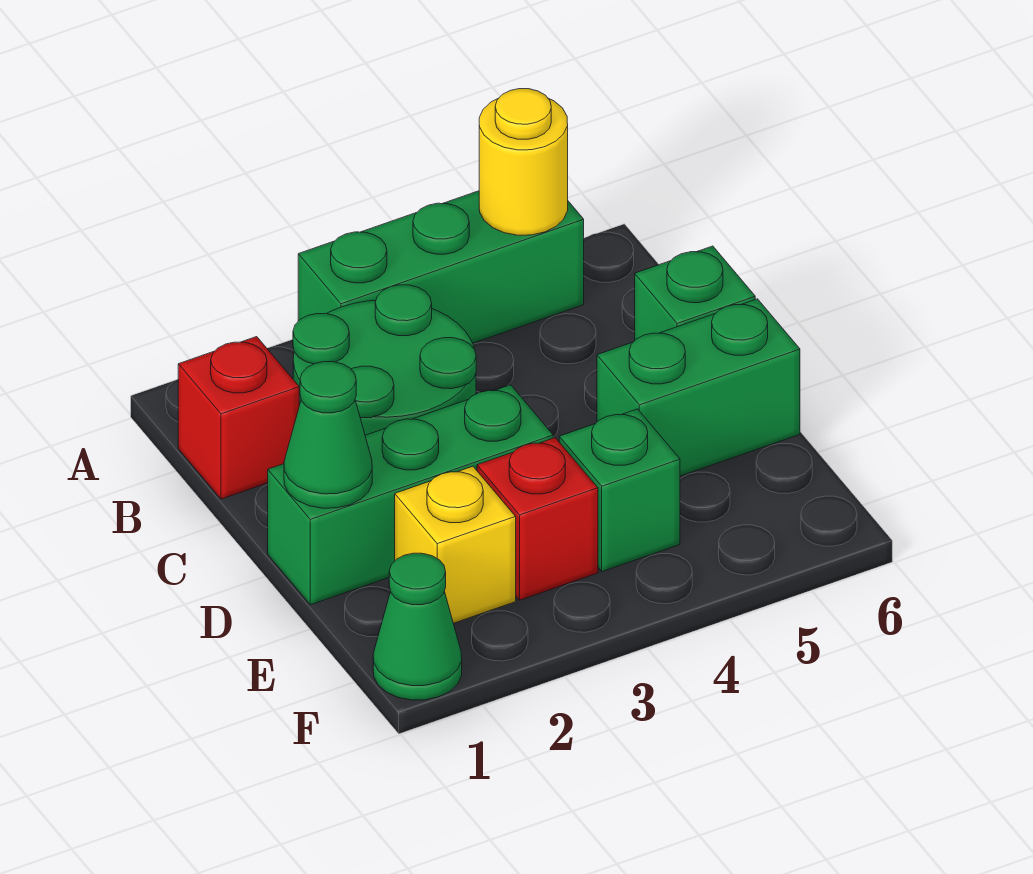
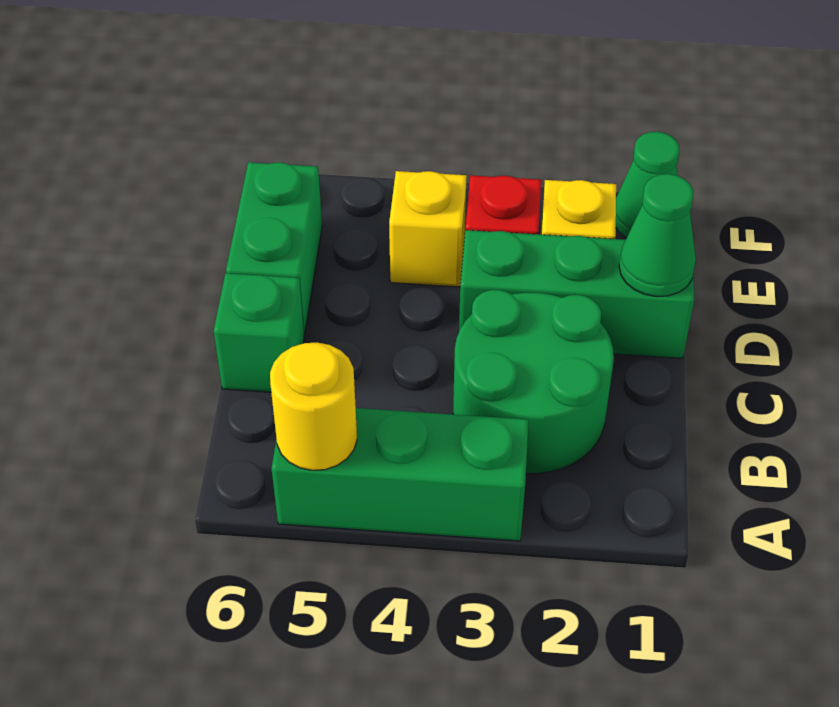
red brick B1 level 1 -> none
green brick D5:D6 level 1 -> green brick D6:E6 level 1
green brick E4 level 1 -> yellow brick E4 level 1

